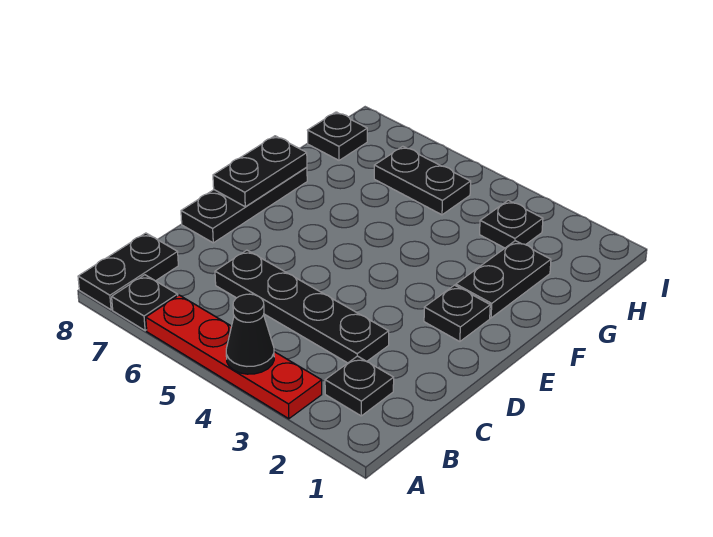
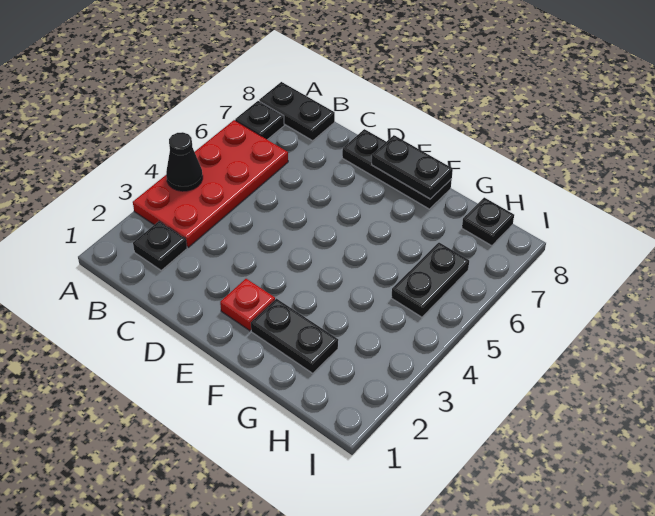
red plate A3:A6 level 1 -> red plate A3:B6 level 1
black plate C3:C6 level 1 -> none
black plate E2 level 1 -> red plate E2 level 1
black plate H3 level 1 -> none

